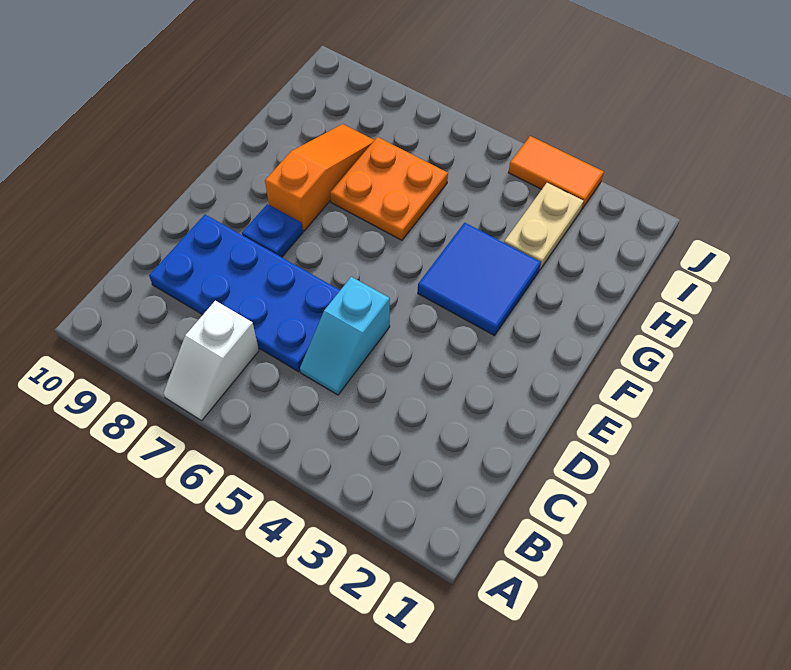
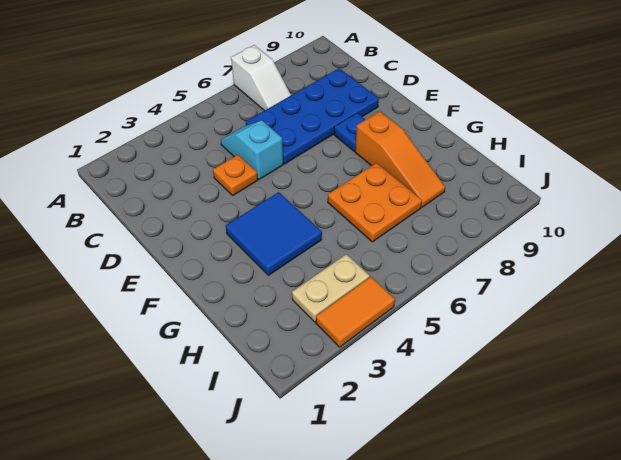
white slope A7:B7 level 1 top B -> white slope A7:B7 level 1 top A
none -> orange plate D4 level 1
tan plate H3:I3 level 1 -> tan plate I3:I4 level 1

